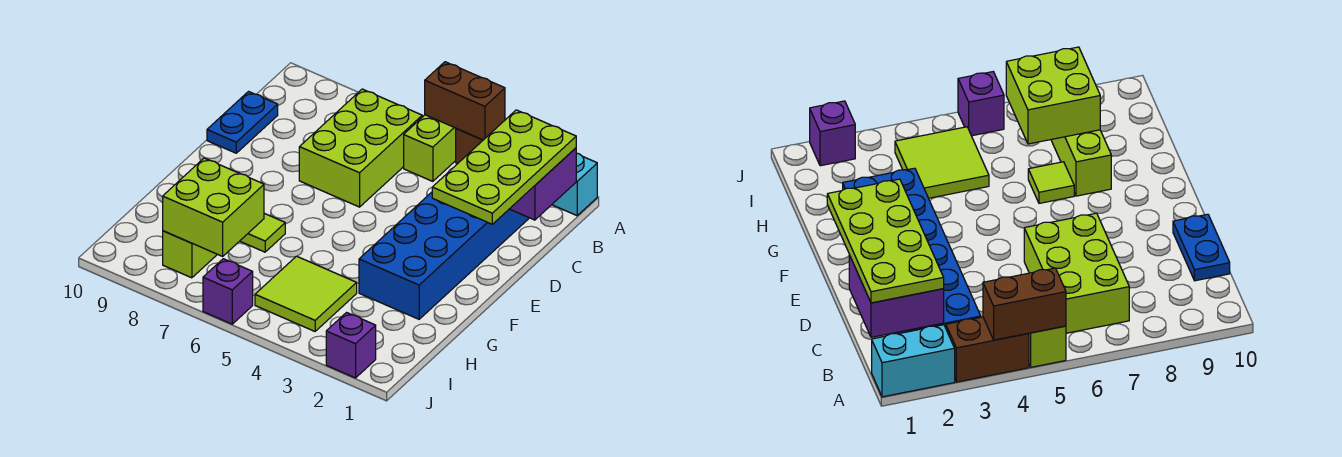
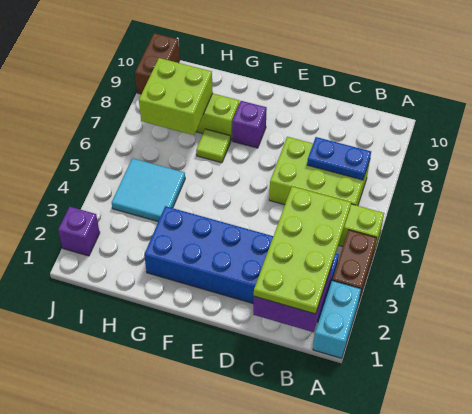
brown brick A4:A5 level 2 -> brown brick J9:J10 level 1
lime plate B1:E2 level 3 -> lime plate B1:C4 level 3
blue plate C10:D10 level 1 -> blue plate B7:C7 level 2
lime tile H4:I5 level 1 -> cyan tile H4:I5 level 1
purple brick J6 level 1 -> purple brick F8 level 1

